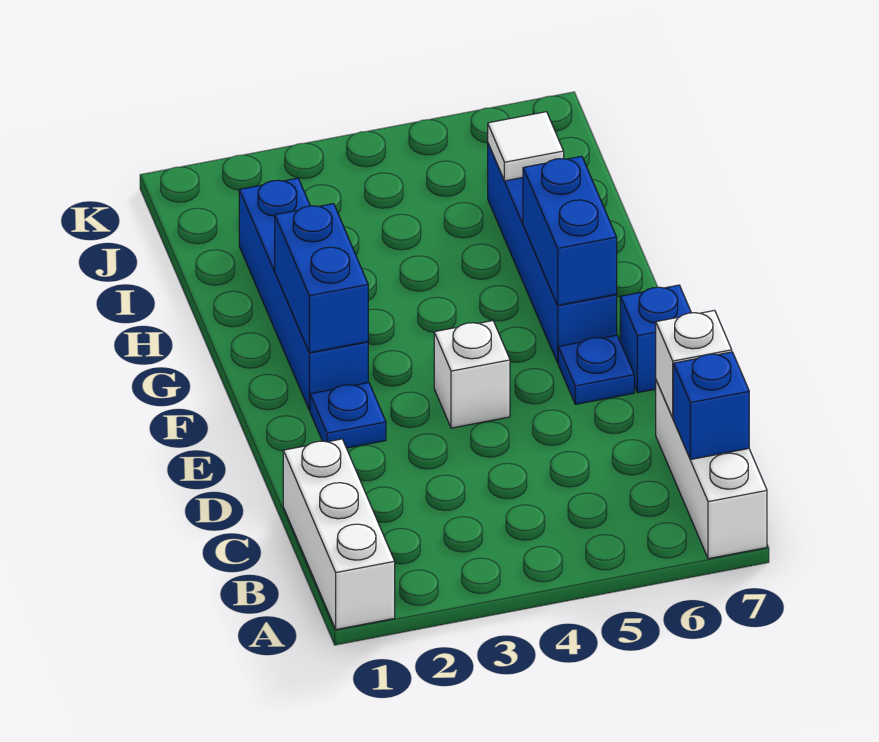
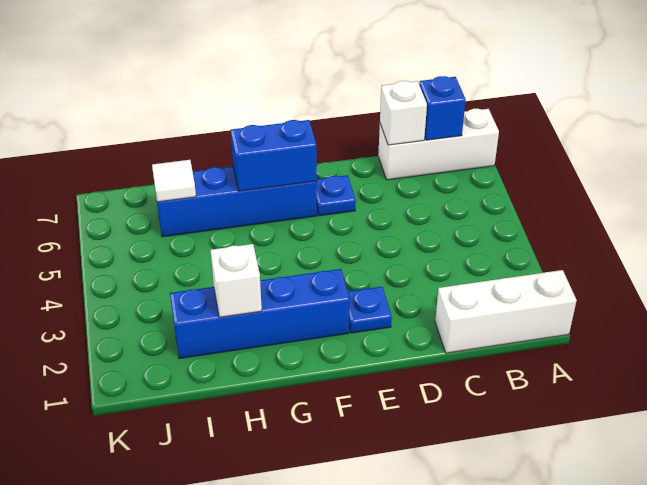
white brick E4 level 1 -> white brick H2 level 2
blue brick E7 level 1 -> none
blue brick F2:G2 level 2 -> none

